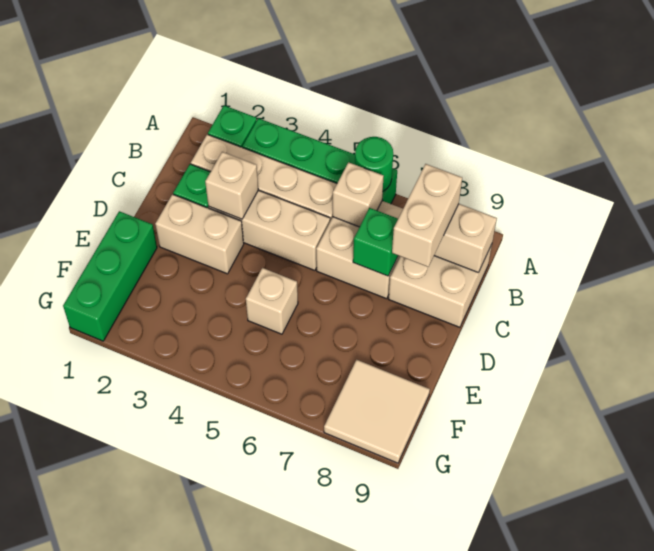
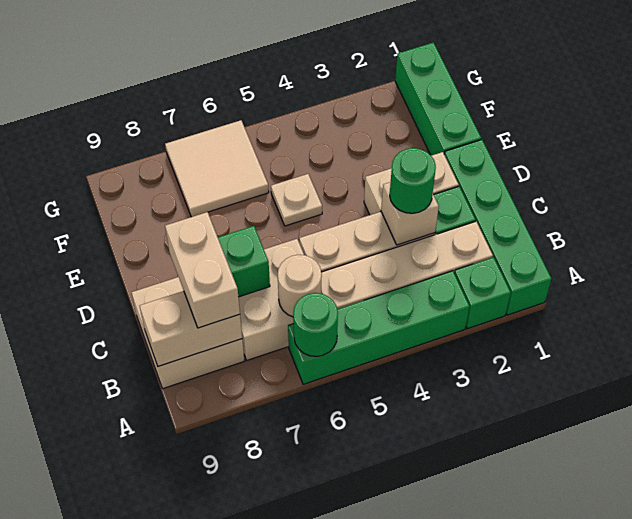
none -> green brick A1:D1 level 1
tan brick B6 level 2 -> tan round brick B6 level 2
none -> green round brick C3 level 3
tan brick E5 level 1 -> tan plate E5 level 1
tan tile F8:G9 level 1 -> tan tile F6:G7 level 1

